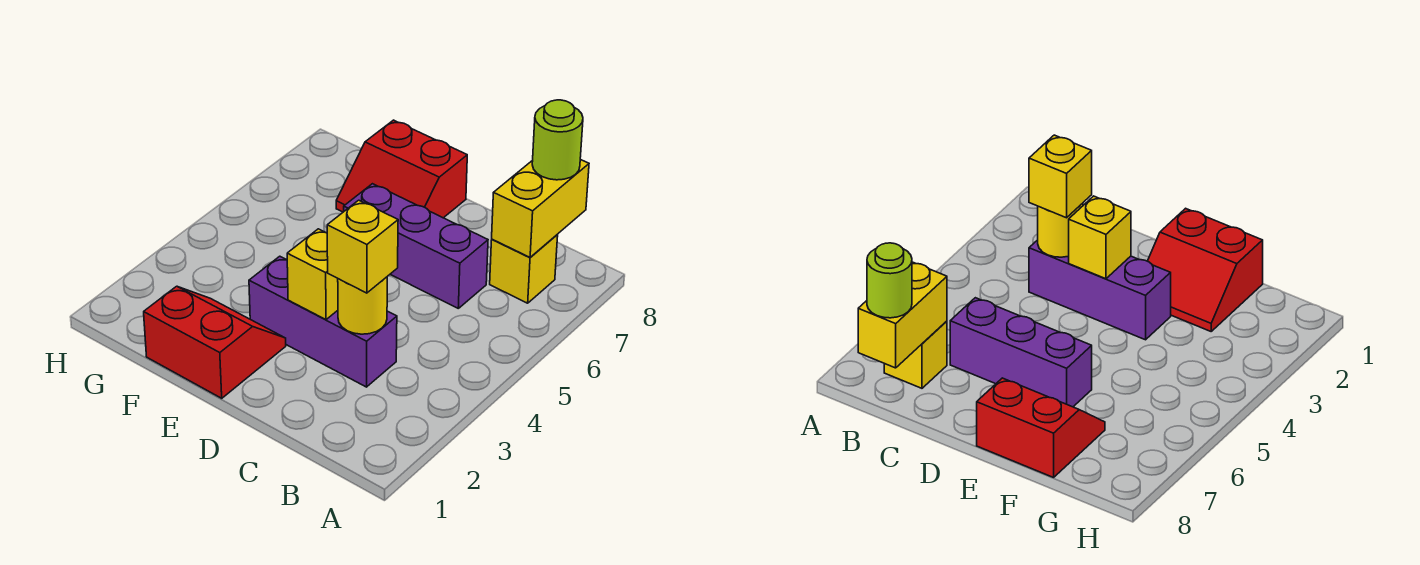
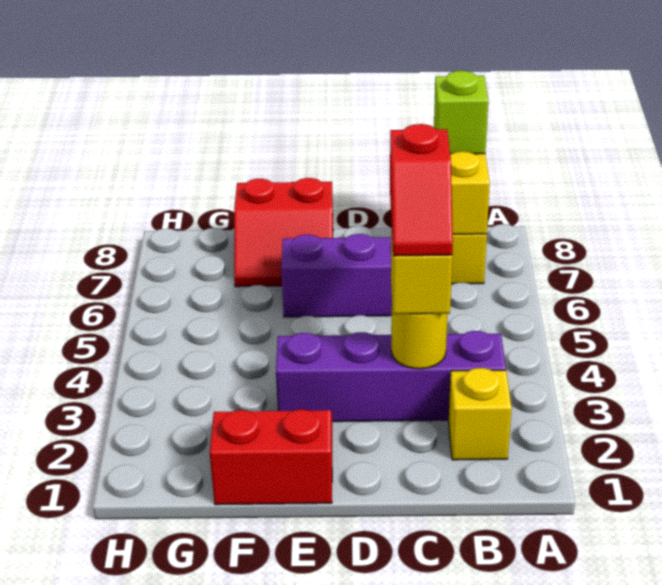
lime round brick B8 level 3 -> lime brick B8 level 3
purple brick C3:E3 level 1 -> purple brick B3:E3 level 1
none -> red slope C3:C4 level 4 top 4
yellow brick D3 level 2 -> yellow brick B2 level 1

